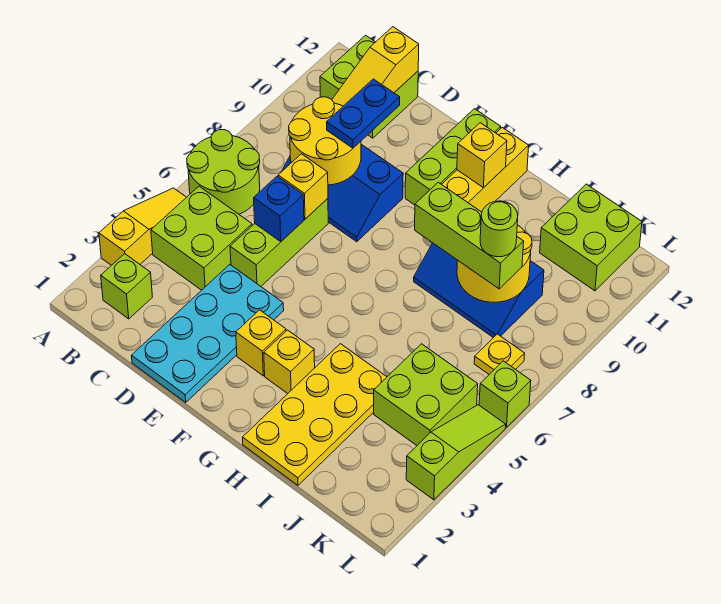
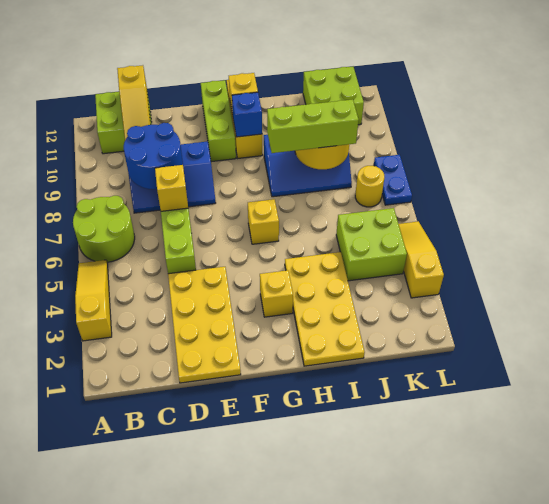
lime brick B2 level 1 -> none
lime brick B4:C5 level 1 -> none
yellow round brick C8:D9 level 2 -> blue round brick C8:D9 level 2
cyan plate D1:E4 level 1 -> yellow plate D1:E4 level 1
blue brick D6 level 2 -> blue brick G10 level 2
blue plate D9:D10 level 3 -> blue plate L7:L8 level 1
yellow brick F3 level 1 -> yellow brick G6 level 1
lime round brick J8 level 4 -> none
yellow plate K7 level 1 -> yellow round brick K7 level 1
lime slope L3:L5 level 1 top 3 -> yellow slope L3:L5 level 1 top 3
lime brick L6 level 1 -> none

